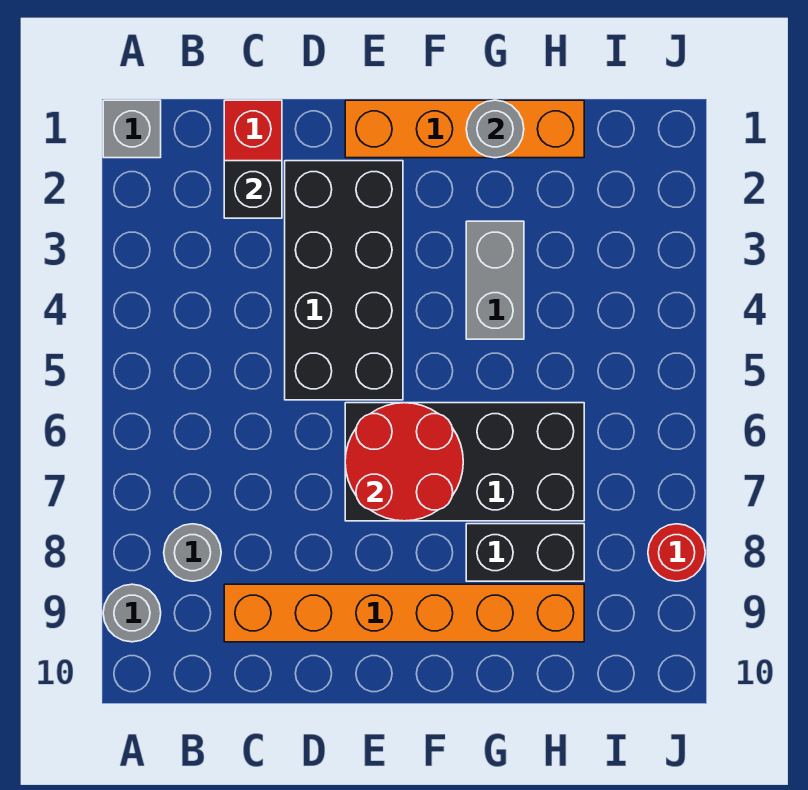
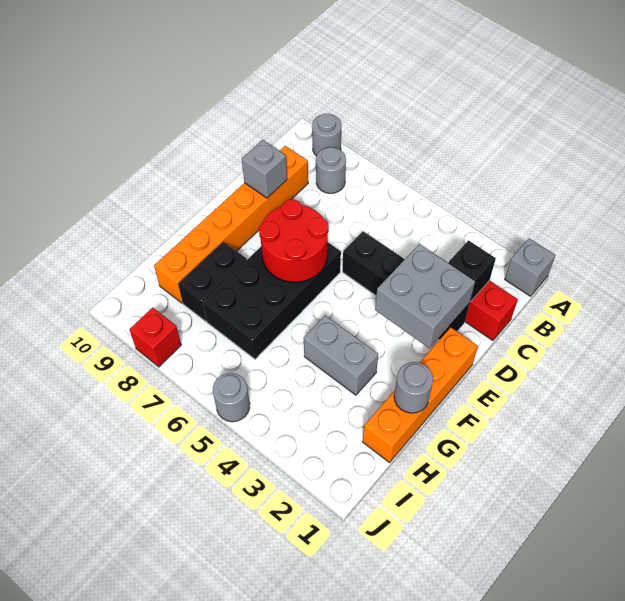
black brick D2:E5 level 1 -> black brick D2:D5 level 1
none -> grey brick D2:E3 level 2
none -> grey brick D9 level 2
none -> grey round brick J5 level 1
red round brick J8 level 1 -> red brick J8 level 1

